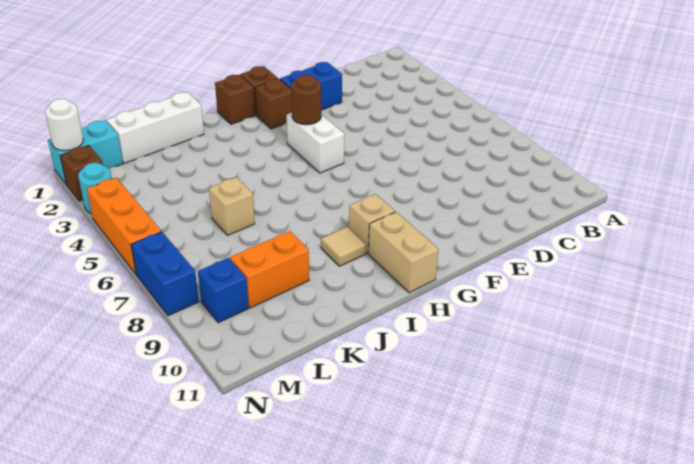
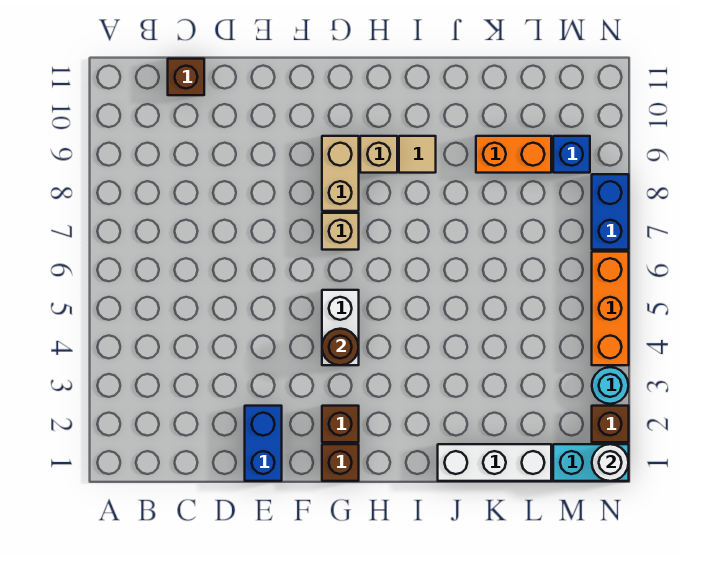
blue brick E2:F2 level 1 -> blue brick E1:E2 level 1
brown brick H1 level 1 -> brown brick C11 level 1
tan brick H10:H11 level 1 -> tan brick G8:G9 level 1
tan brick K6 level 1 -> tan brick G7 level 1

